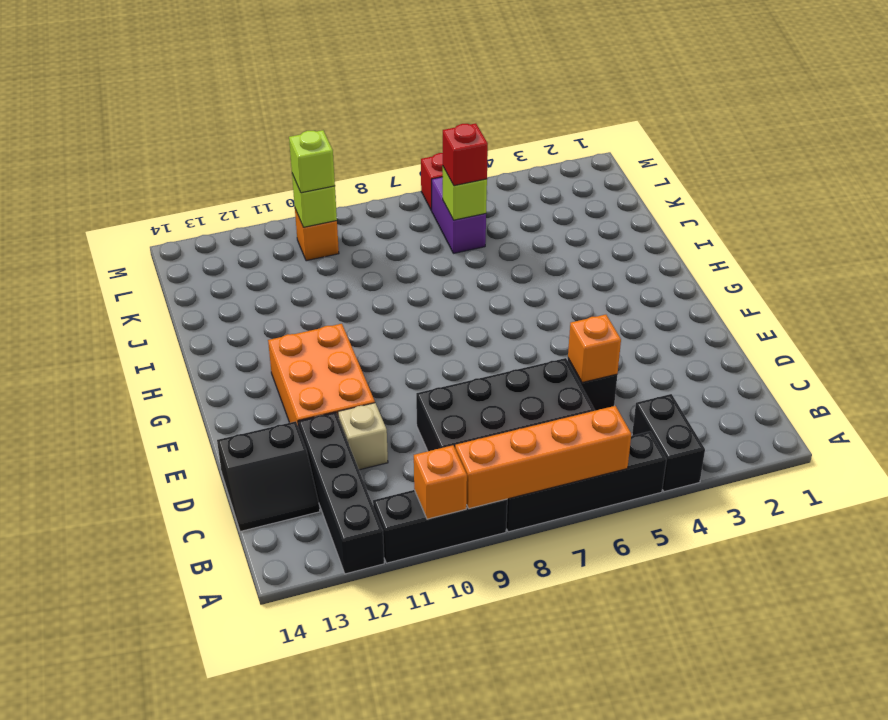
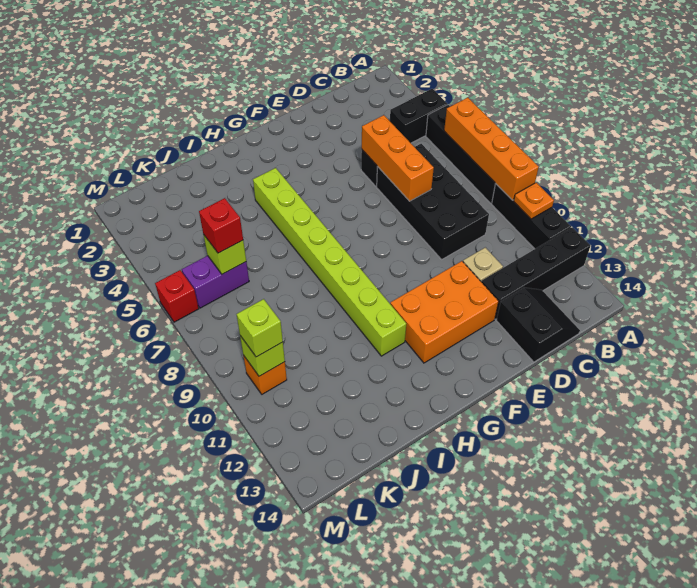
orange brick A10 level 2 -> orange plate A10 level 2
orange brick D5 level 2 -> orange brick D5:D7 level 2
none -> lime brick H4:H11 level 1

